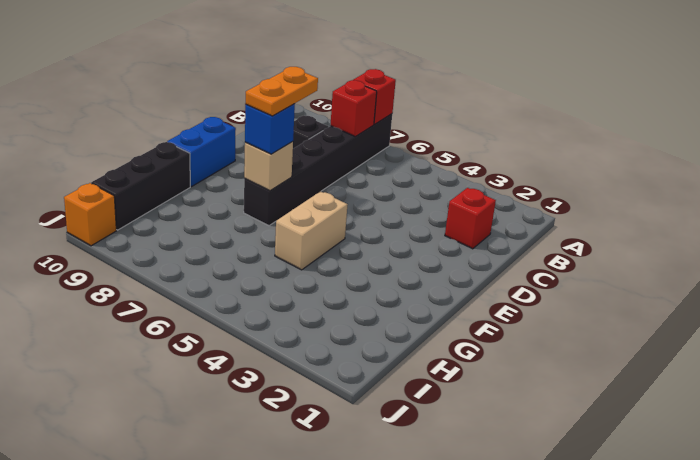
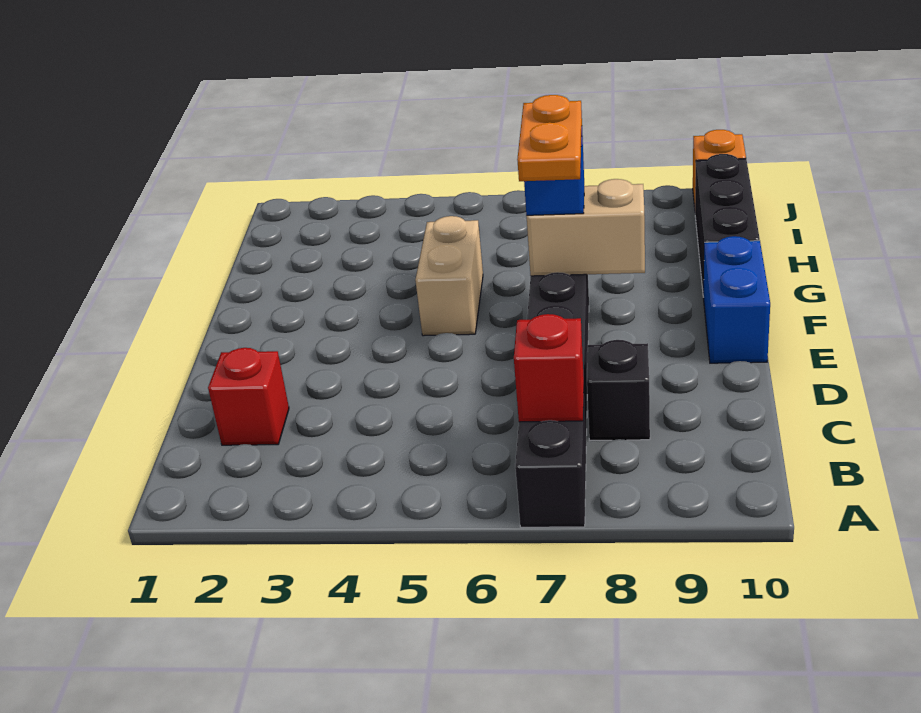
red brick A7 level 2 -> none
tan brick F7 level 2 -> tan brick F7:F8 level 2

